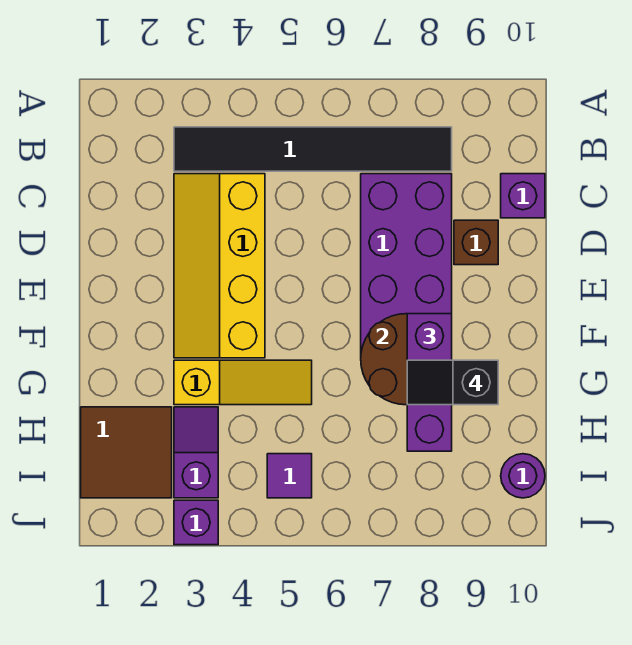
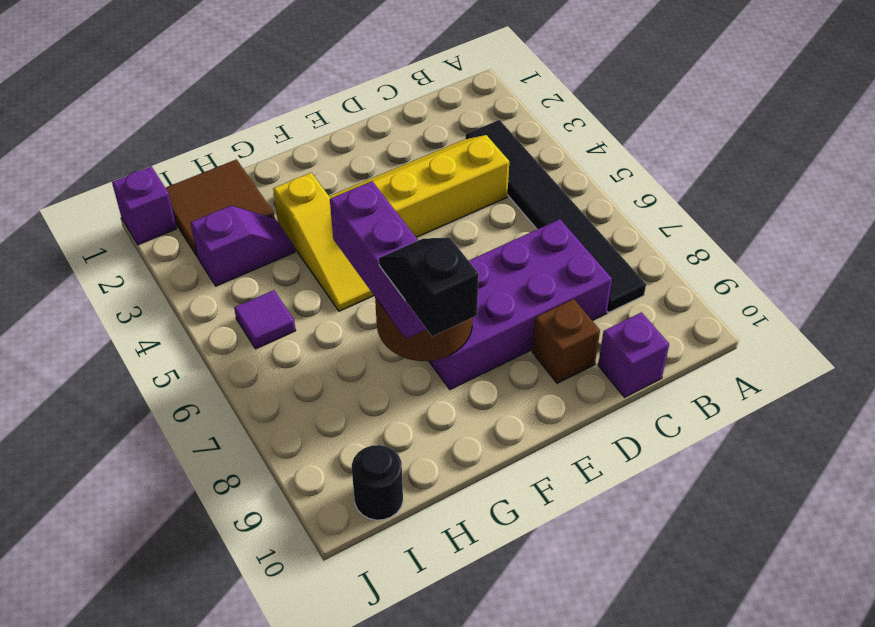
purple brick F8:H8 level 3 -> purple brick G6:G8 level 3
purple round brick I10 level 1 -> black round brick I10 level 1
purple brick J3 level 1 -> purple brick J1 level 1

